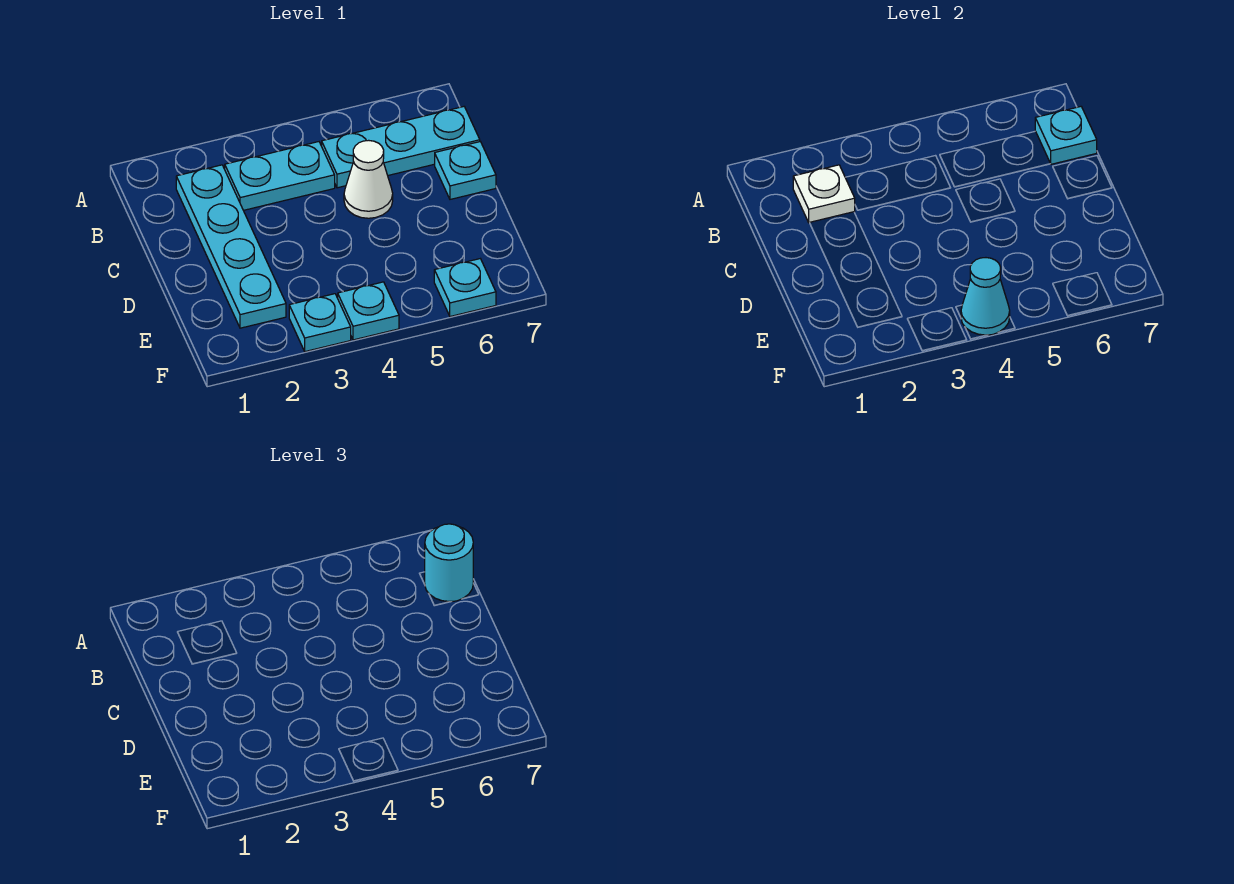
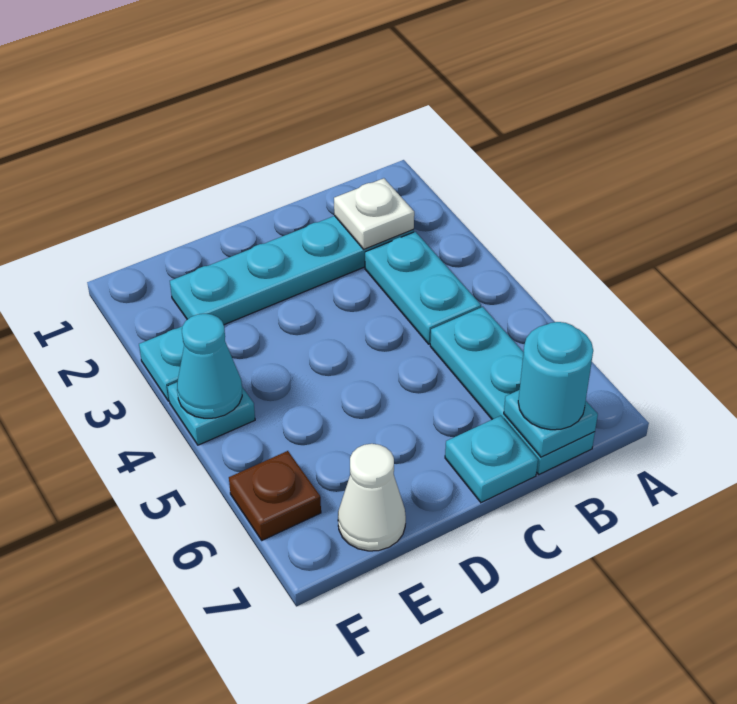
white cone C5 level 1 -> white cone E7 level 1
cyan plate F6 level 1 -> brown plate F6 level 1

